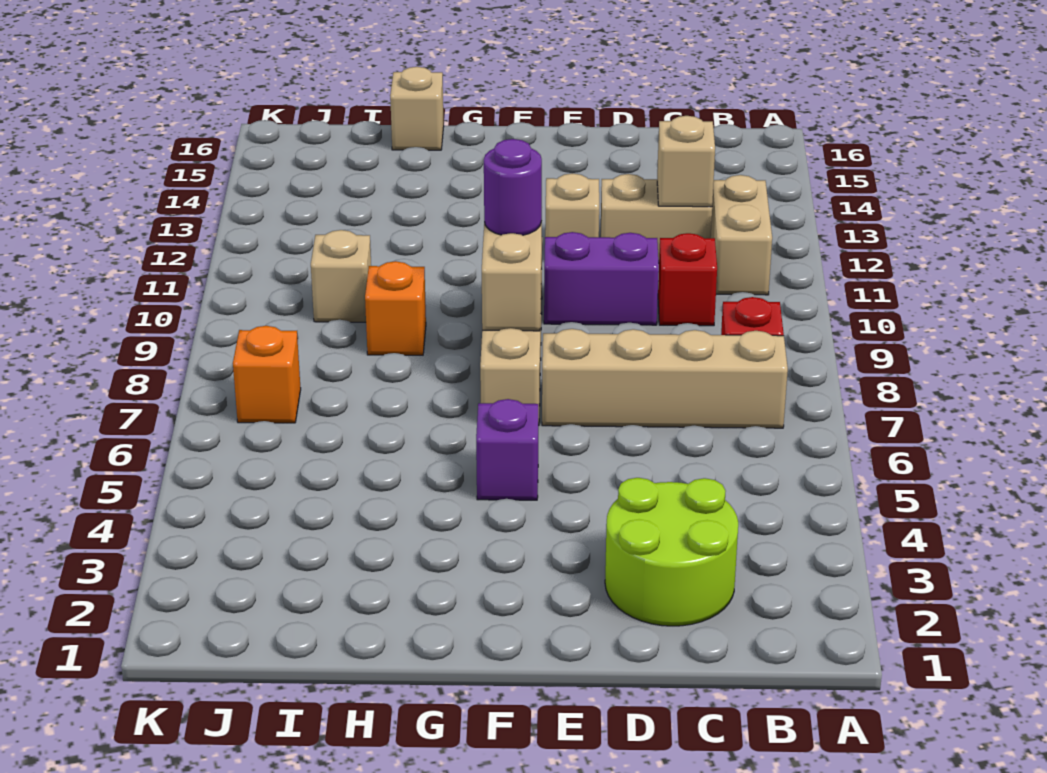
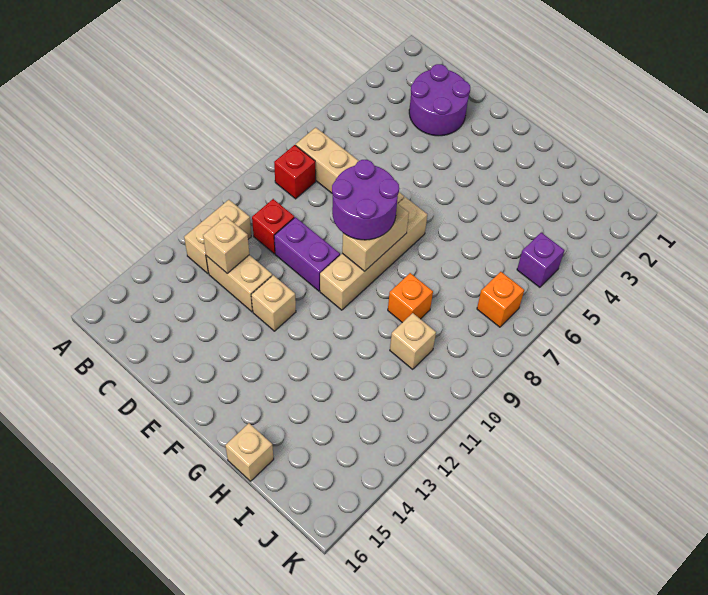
lime round brick C2:D3 level 1 -> purple round brick C2:D3 level 1
purple brick F5 level 1 -> purple brick J5 level 1
purple round brick F9 level 3 -> purple round brick E8:F9 level 3

